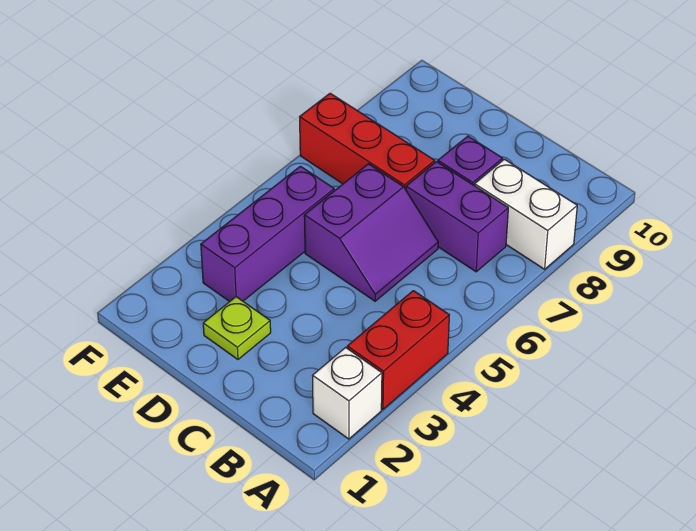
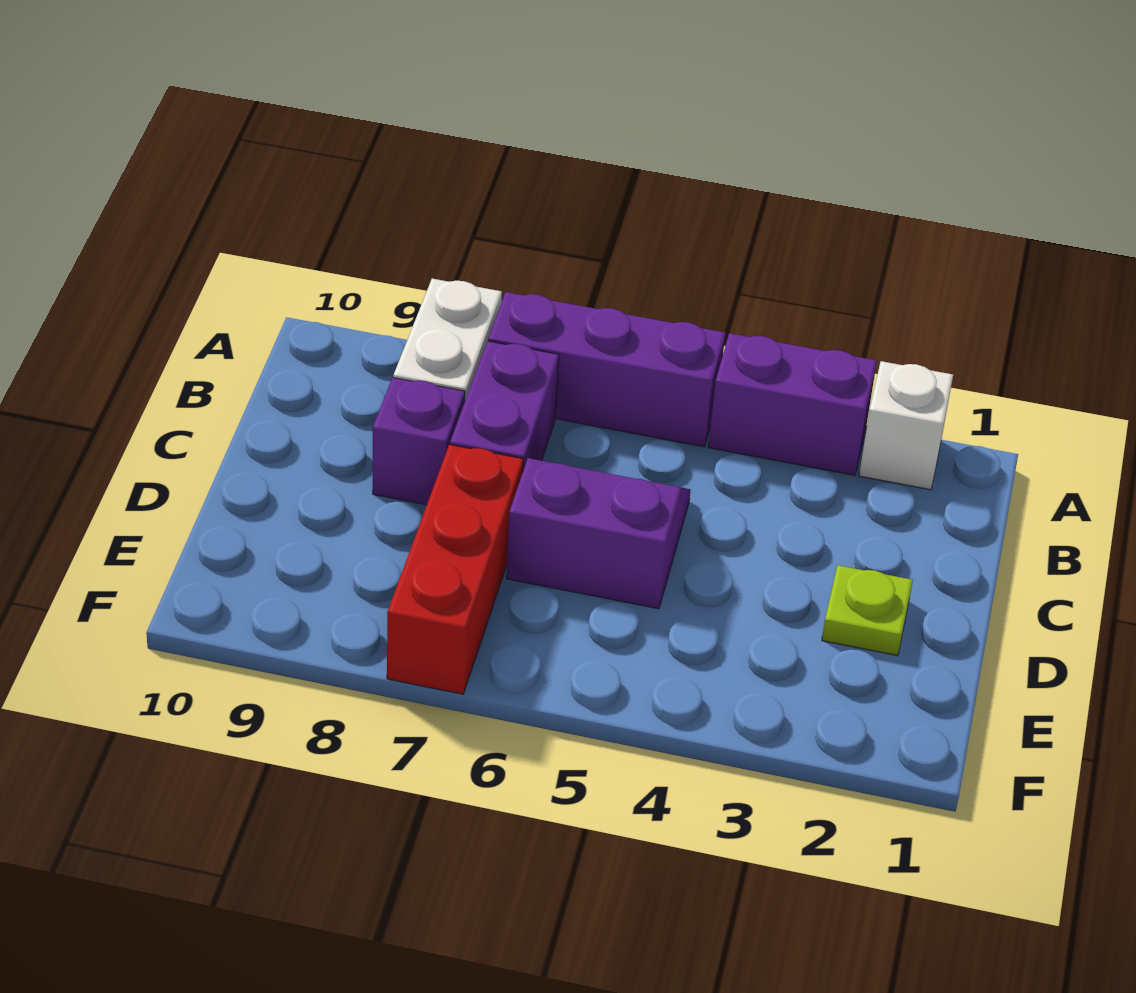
red brick A3:A4 level 1 -> purple brick A3:A4 level 1
purple brick E3:E5 level 1 -> purple brick A5:A7 level 1

